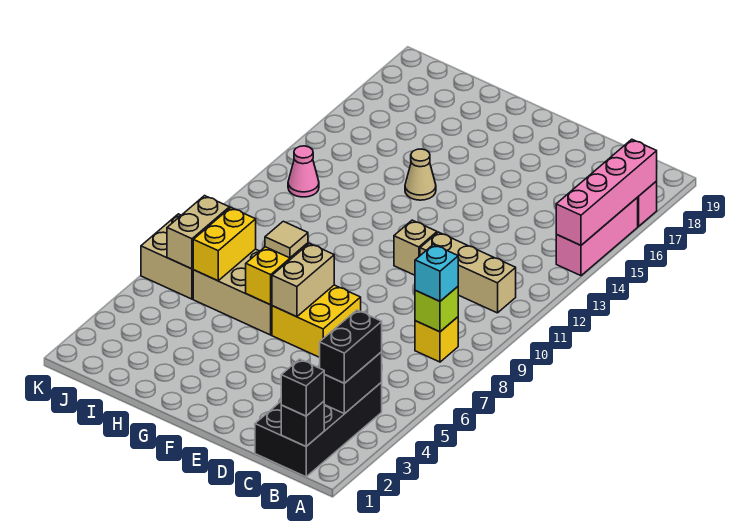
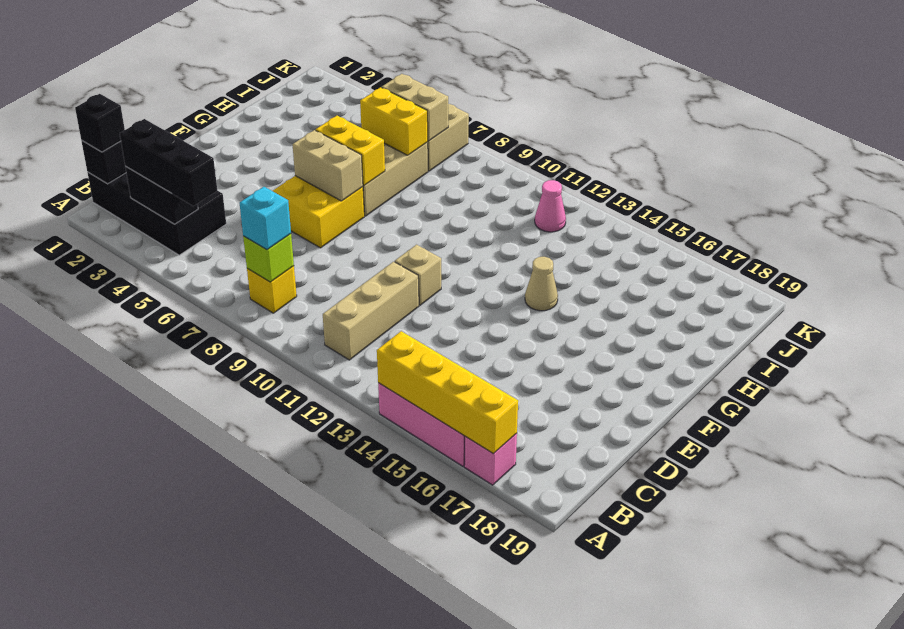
pink brick A14:A17 level 2 -> yellow brick A14:A17 level 2
black brick B3:B4 level 3 -> black brick B3:B5 level 3
tan tile G7 level 3 -> none

